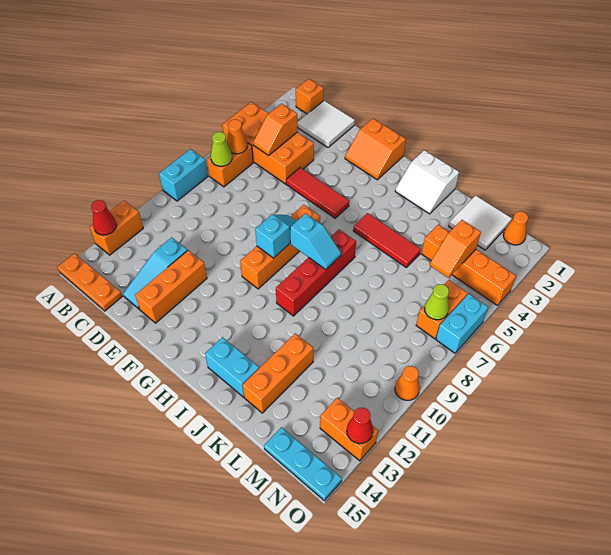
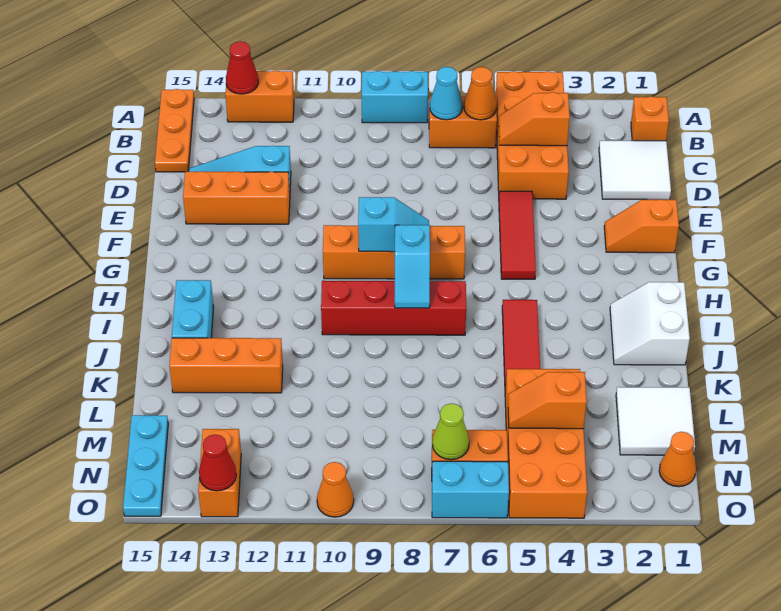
lime cone B7 level 2 -> cyan cone B7 level 2
orange slope F1:G2 level 1 top 1 -> orange slope F1:F2 level 1 top 1
orange brick L4:O4 level 1 -> orange brick L4:O5 level 1

